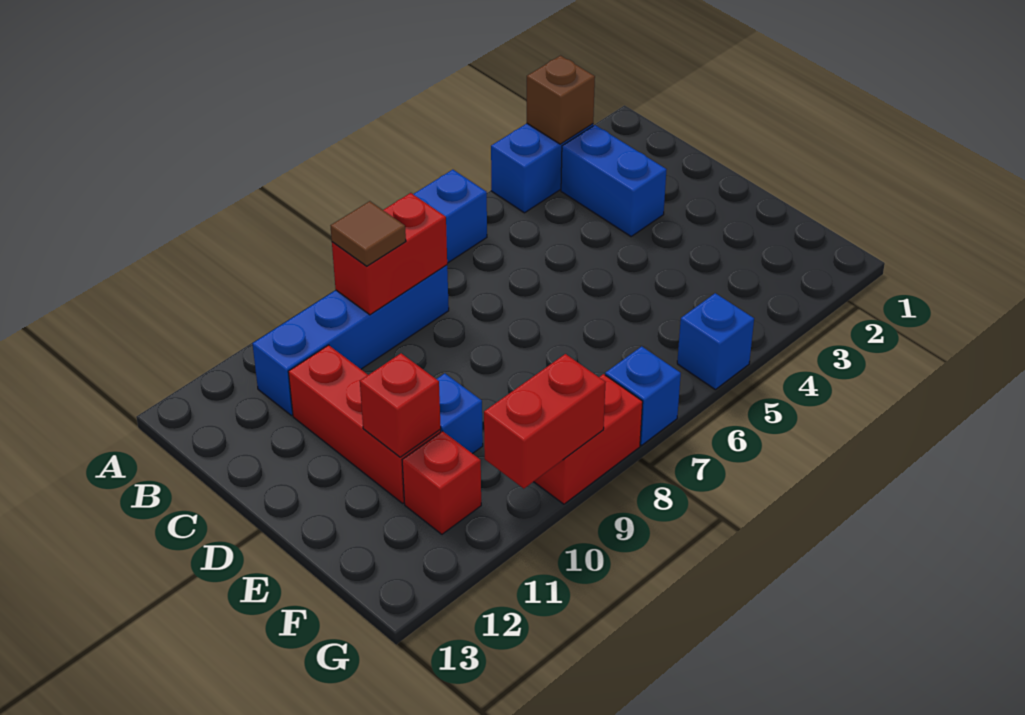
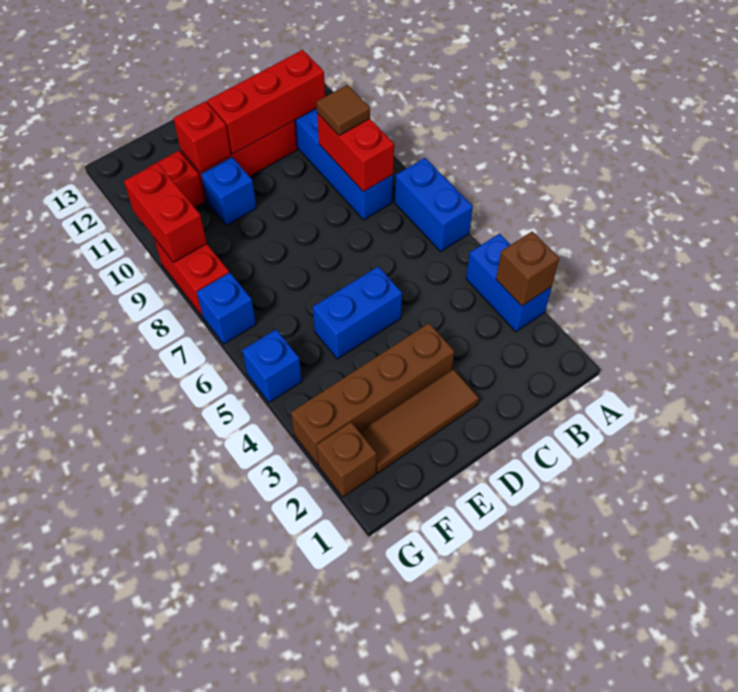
blue brick B3:C3 level 1 -> blue brick D5:E5 level 1
none -> red brick B11:D11 level 2
none -> brown tile D2:F2 level 1
none -> brown brick D3:G3 level 1
none -> brown brick G2 level 1

